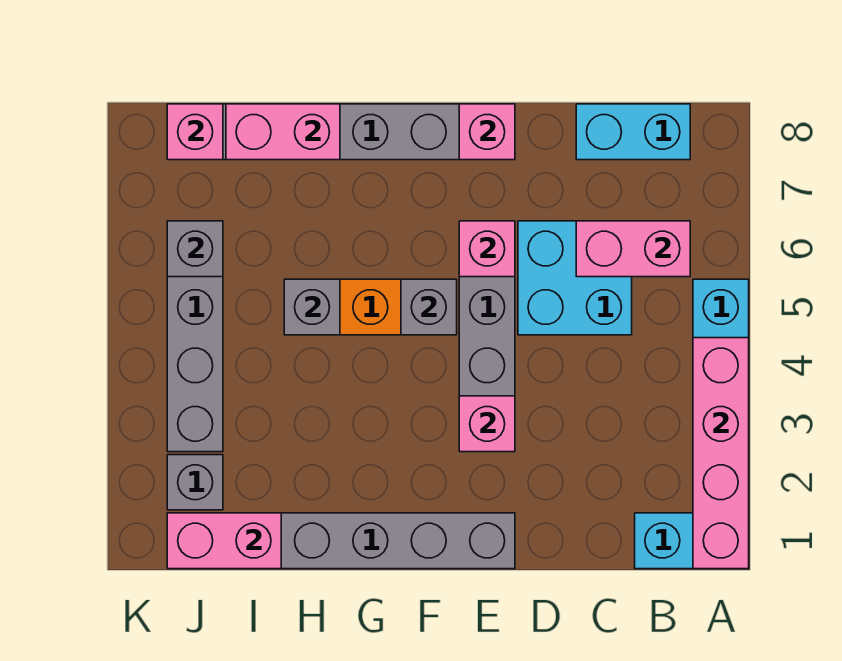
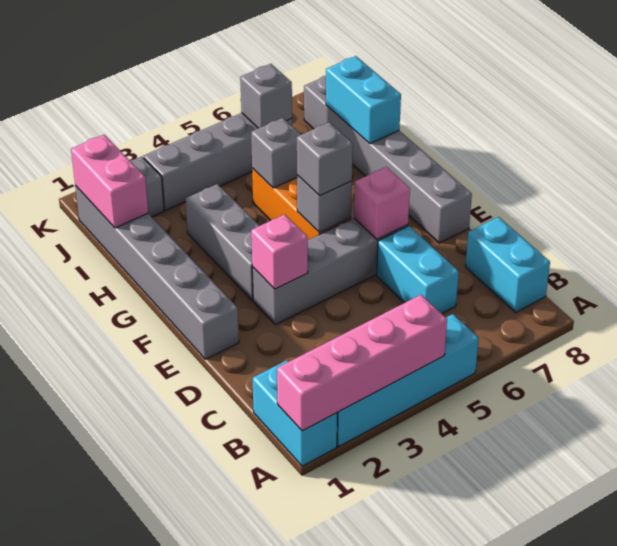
pink brick B6:C6 level 2 -> none
cyan brick C5:D6 level 1 -> cyan brick C6:D6 level 1
pink brick E8 level 2 -> none
none -> grey brick F3:H3 level 1
none -> grey brick F5 level 3
pink brick H8:I8 level 2 -> cyan brick H8:I8 level 2
pink brick J8 level 2 -> none

